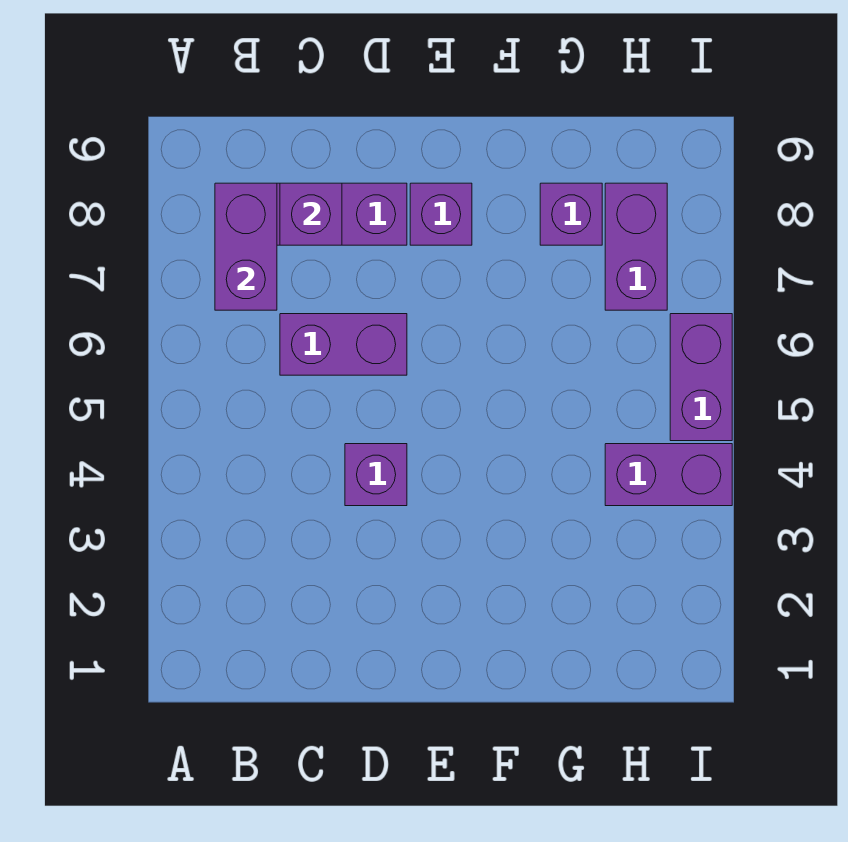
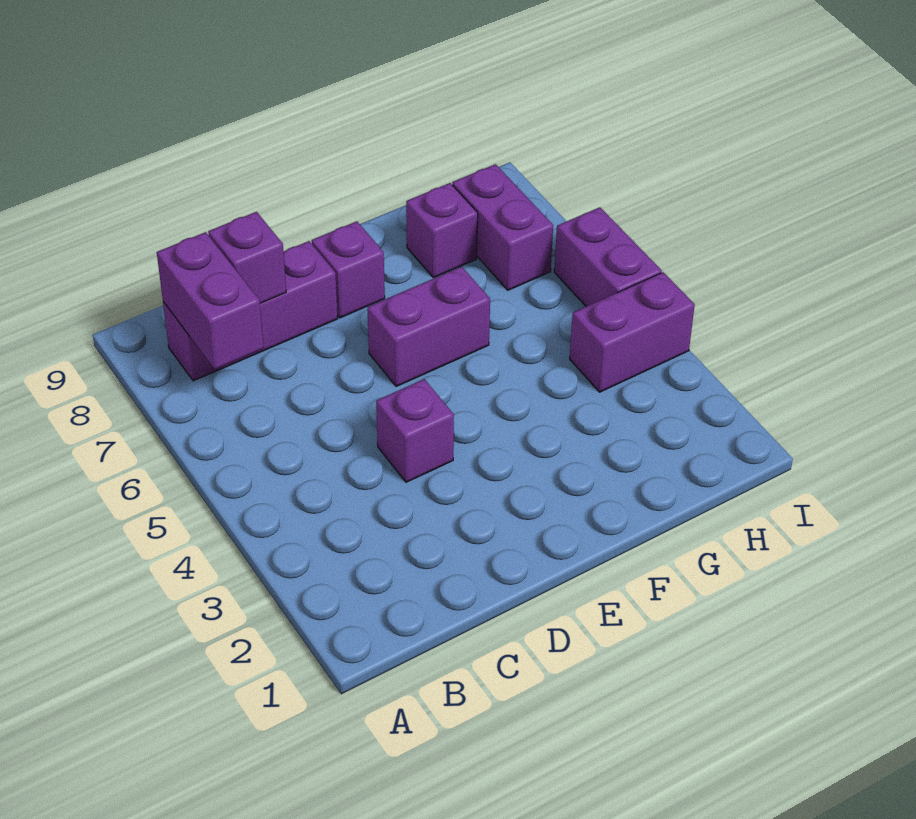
purple brick C6:D6 level 1 -> purple brick E6:F6 level 1

